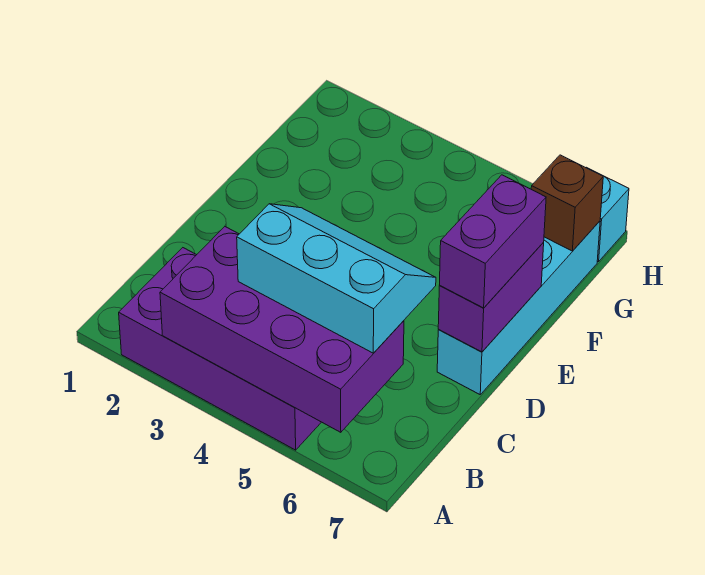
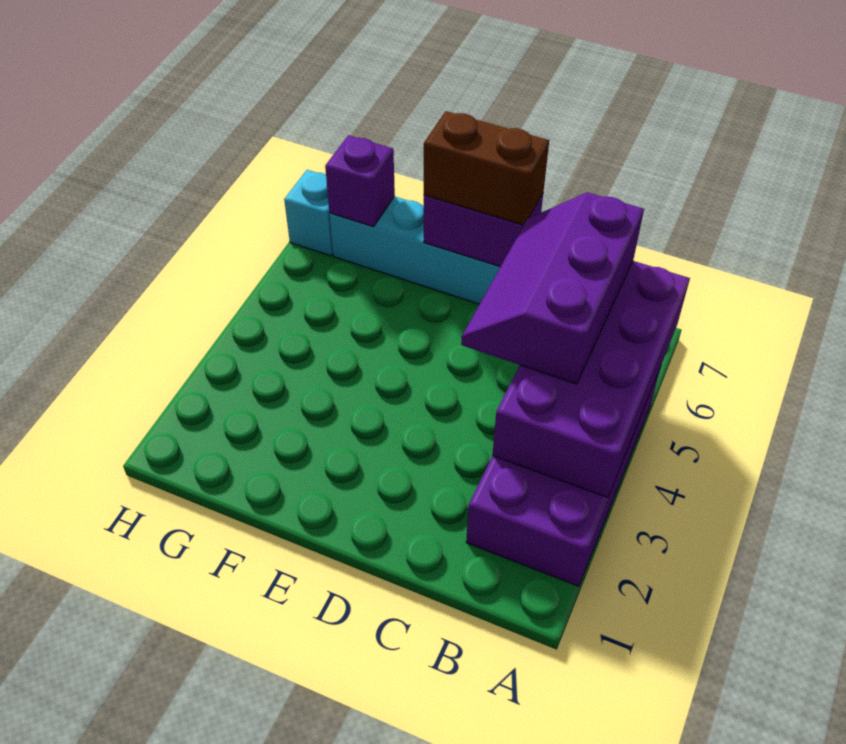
cyan slope B4:C6 level 3 top B -> purple slope B4:C6 level 3 top B
purple brick D7:E7 level 3 -> brown brick D7:E7 level 3
brown brick G7 level 2 -> purple brick G7 level 2

